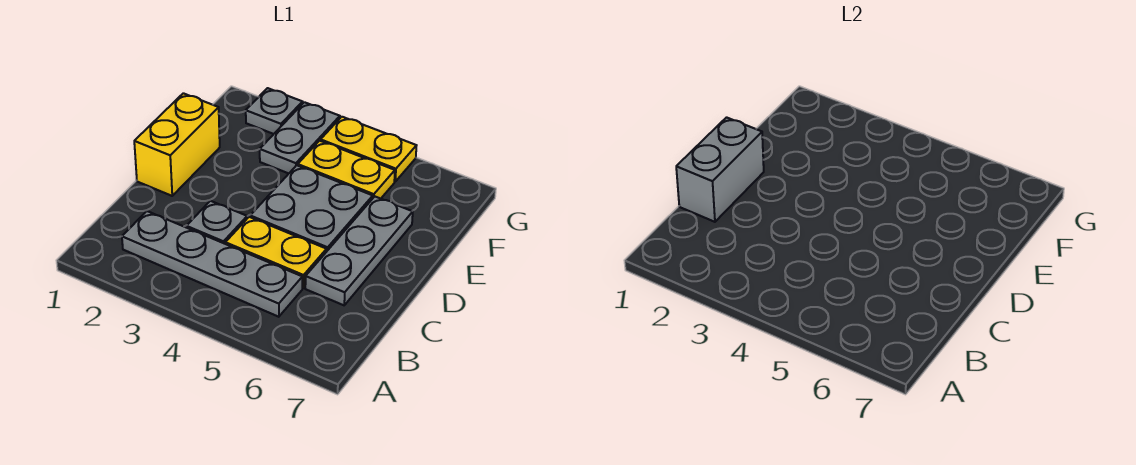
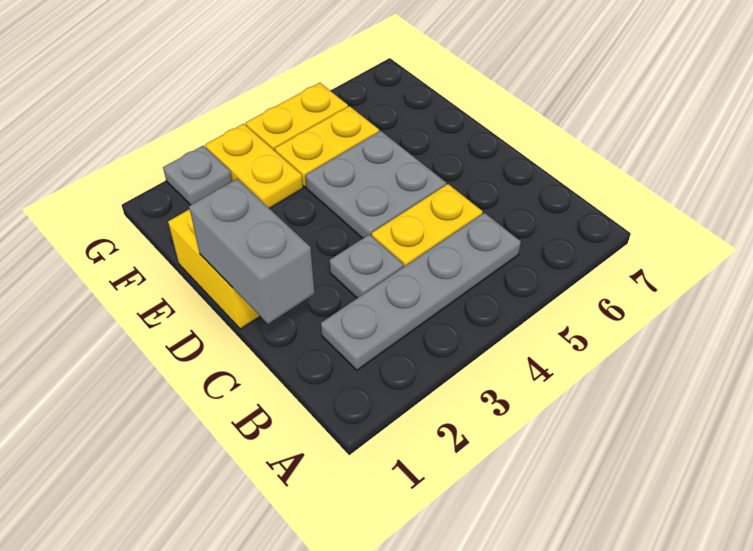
grey plate C6:E6 level 1 -> none
grey plate F3:G3 level 1 -> yellow plate F3:G3 level 1

